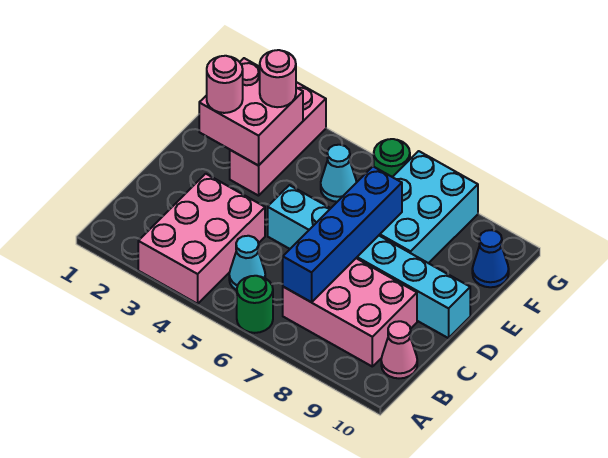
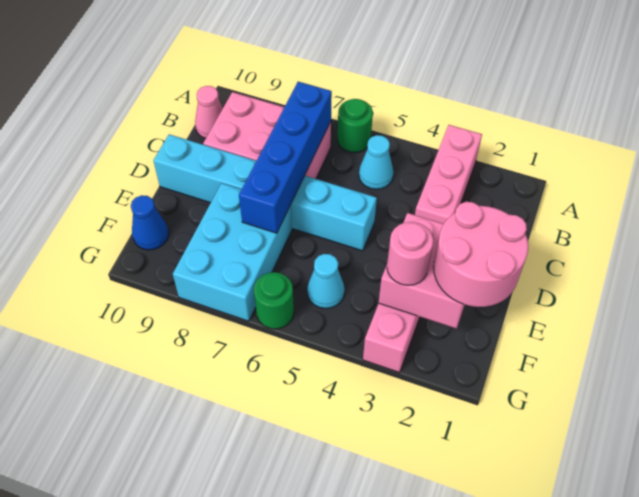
pink brick A3:C4 level 1 -> pink brick A3:C3 level 1
pink round brick E2 level 3 -> pink round brick E1:F2 level 3

